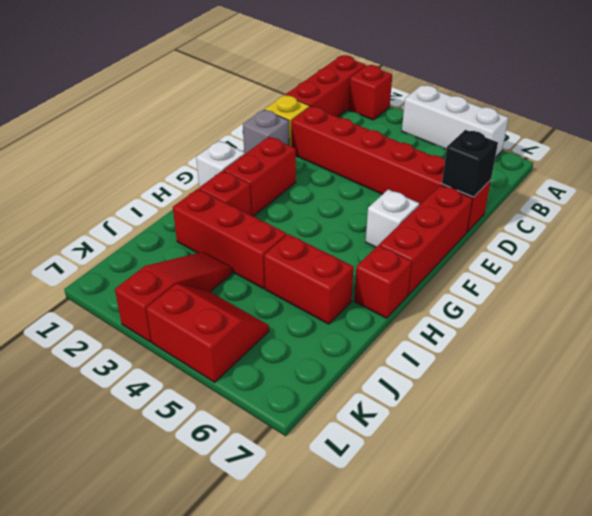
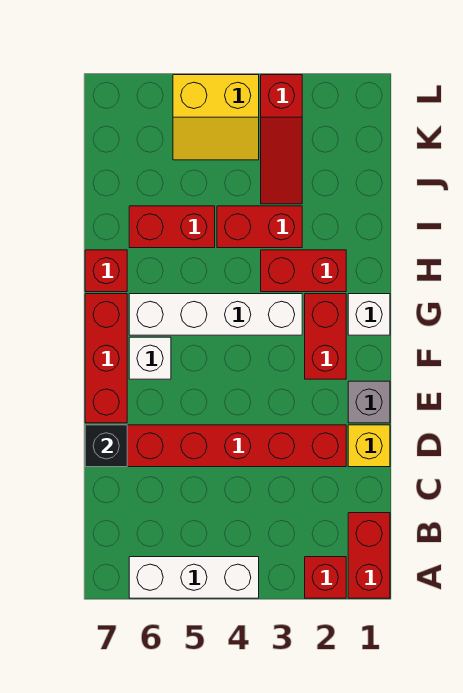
red brick A1:C1 level 1 -> red brick A1:B1 level 1
none -> white brick G3:G6 level 1
red brick H2 level 1 -> red brick H2:H3 level 1
red brick I2:I4 level 1 -> red brick I3:I4 level 1
red slope K4:L5 level 1 top L -> yellow slope K4:L5 level 1 top L

